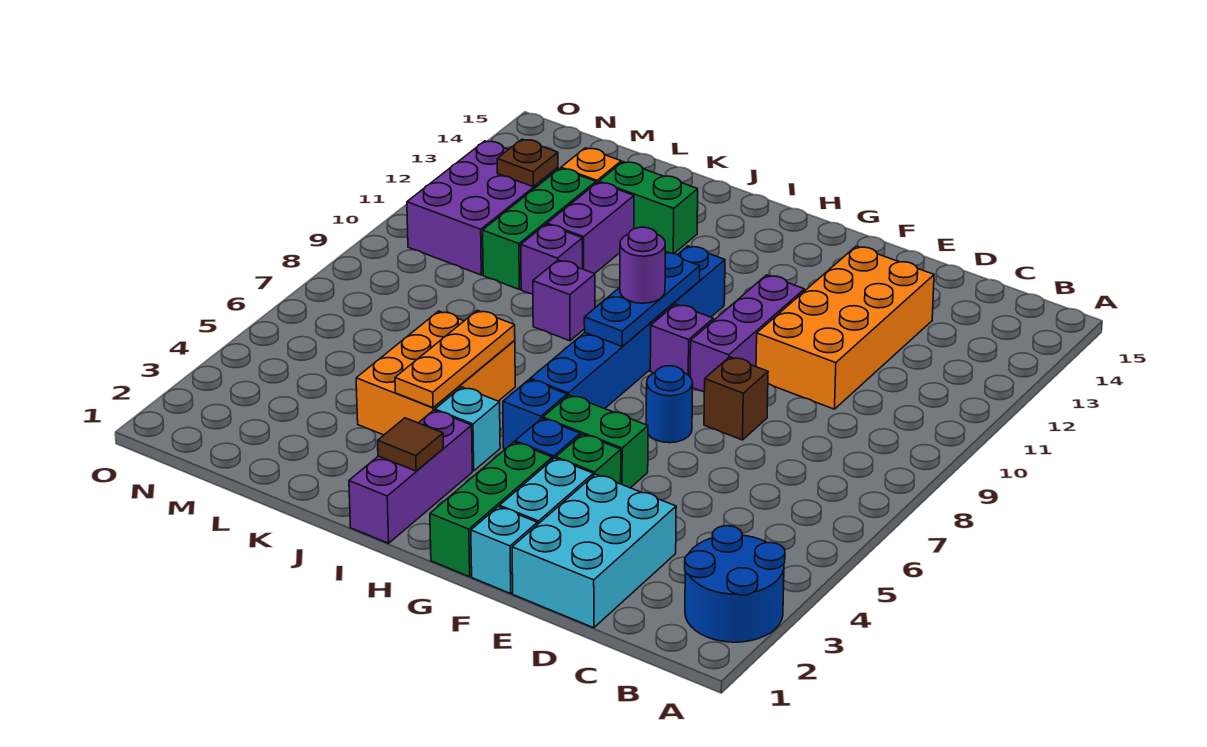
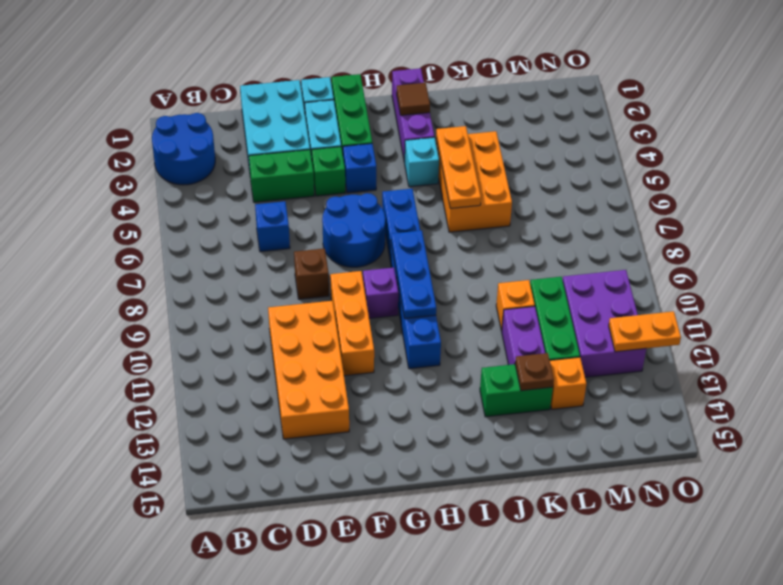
green brick F5:G5 level 1 -> green brick D4:E4 level 1
blue round brick F7 level 1 -> blue round brick F6:G7 level 1
purple brick F9:F11 level 1 -> orange brick F9:F11 level 1
blue brick H5 level 1 -> blue brick D6 level 1
purple round brick H9 level 3 -> none
purple brick J9 level 1 -> none
purple brick K10 level 1 -> orange brick K10 level 1
brown plate M12 level 2 -> brown plate K13 level 2
none -> orange plate N12:O12 level 2

